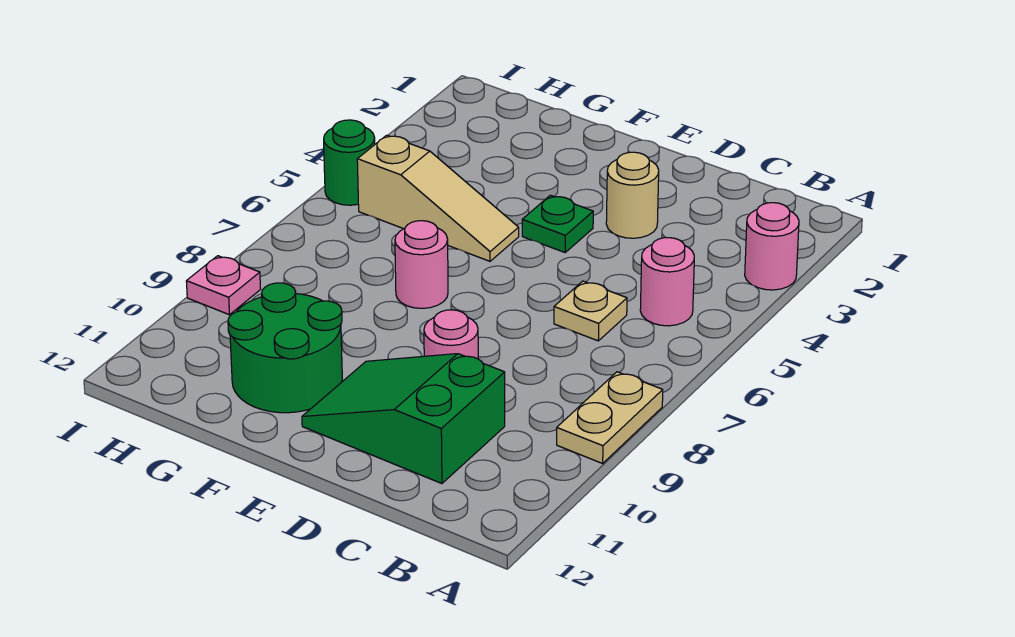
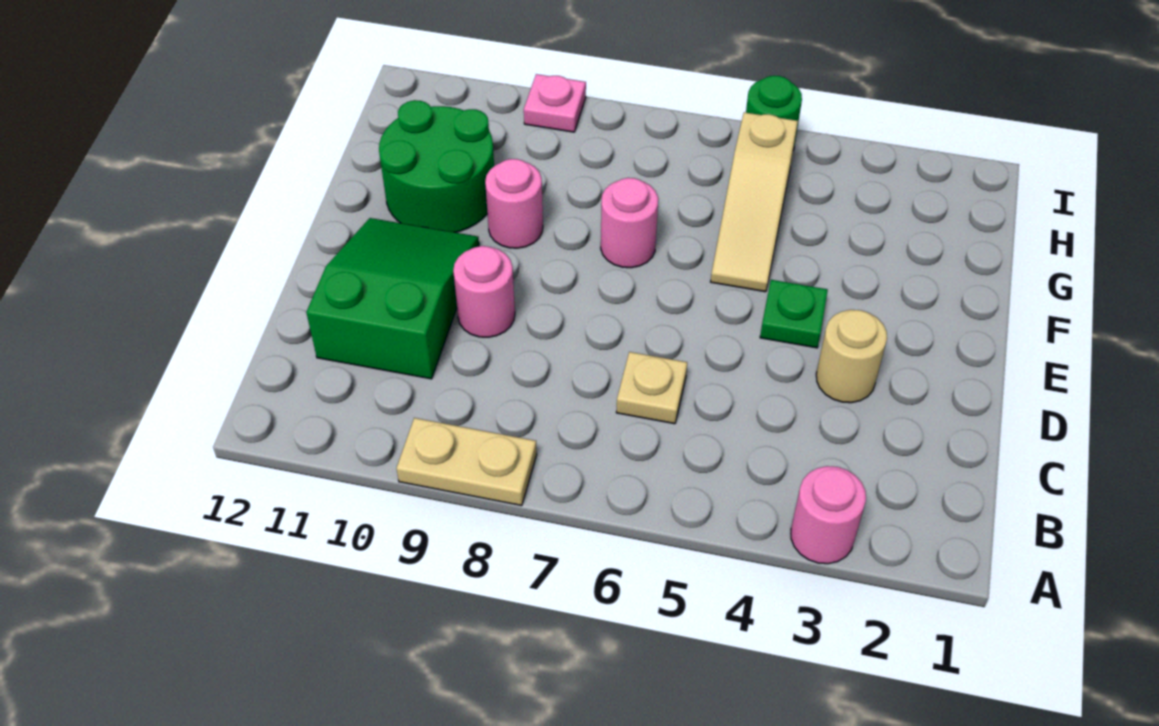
pink round brick B5 level 1 -> pink round brick F9 level 1

